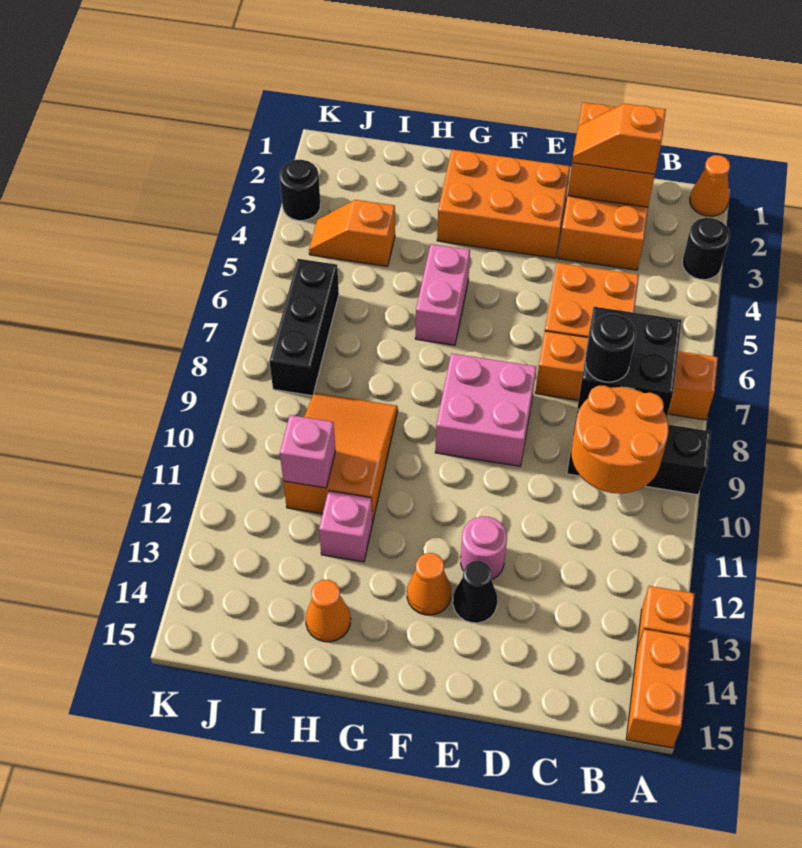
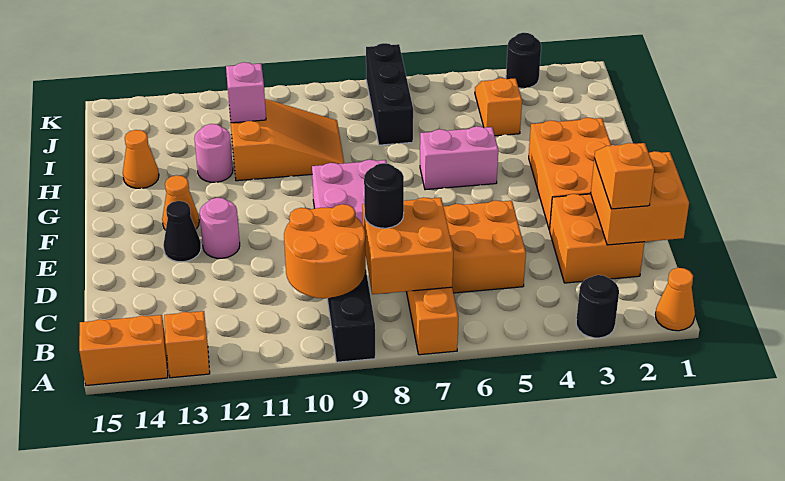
black brick B7:C8 level 2 -> orange brick B7:C8 level 2
pink brick H12 level 1 -> pink round brick H12 level 1
black brick J6:J8 level 1 -> black brick I7:K7 level 1

